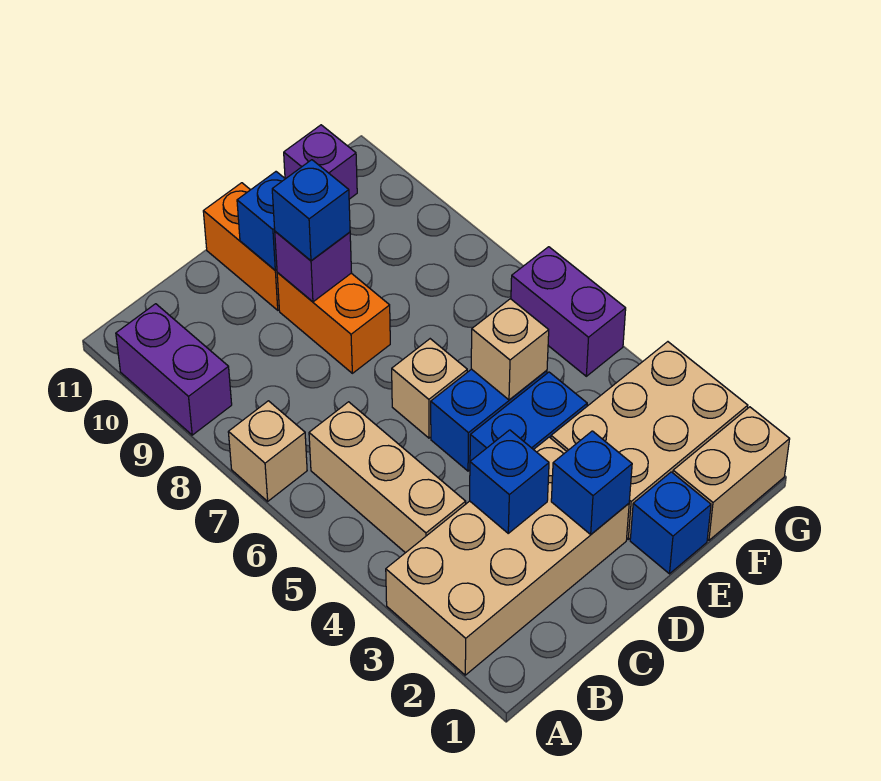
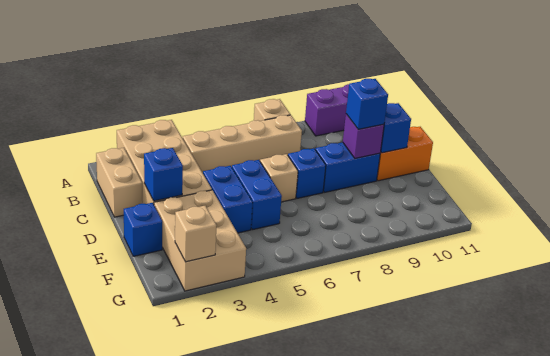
tan brick B4:B6 level 1 -> tan brick B4:B7 level 1
blue brick C3 level 2 -> blue brick D7 level 1
orange brick D8:D9 level 1 -> blue brick D8:D9 level 1
tan brick E5 level 2 -> tan brick G2 level 2
tan brick F1:G1 level 1 -> tan brick B1:C1 level 1
purple brick F11 level 1 -> none
purple brick G5:G6 level 1 -> none

